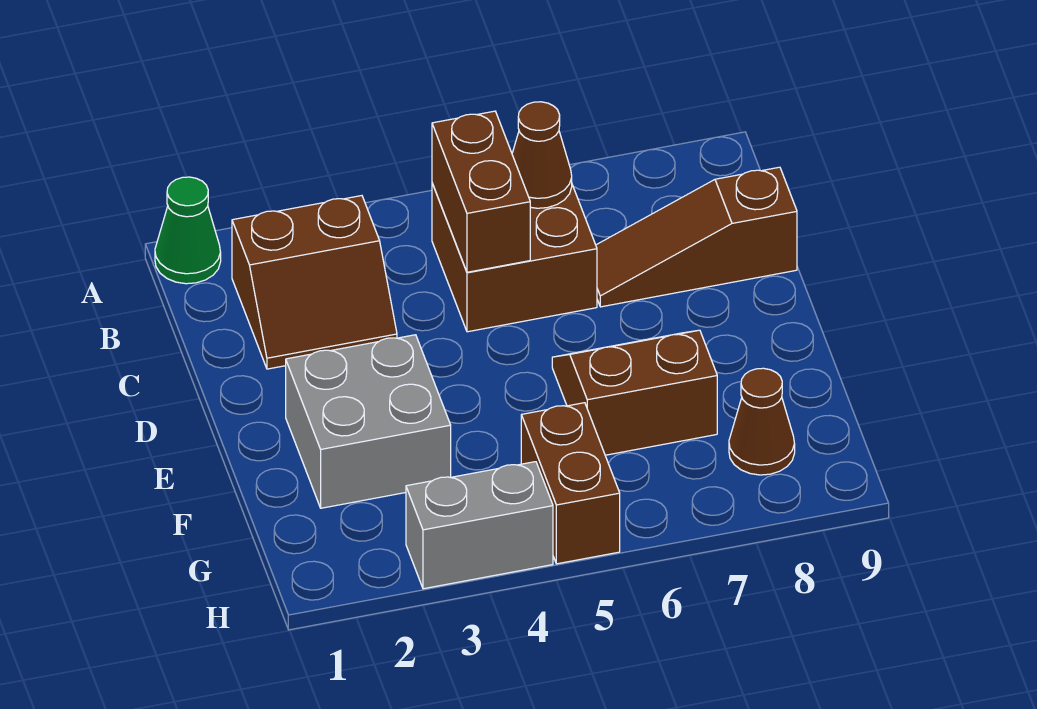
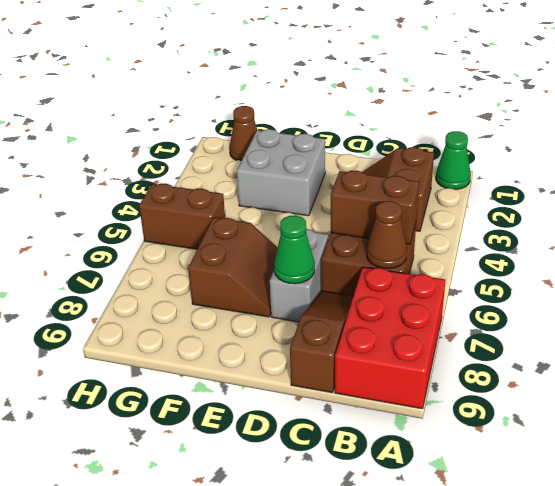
none -> red brick A7:B9 level 1
none -> green cone D7 level 2
brown cone G8 level 1 -> brown cone G1 level 1
grey brick H3:H4 level 1 -> grey brick D6:D7 level 1

